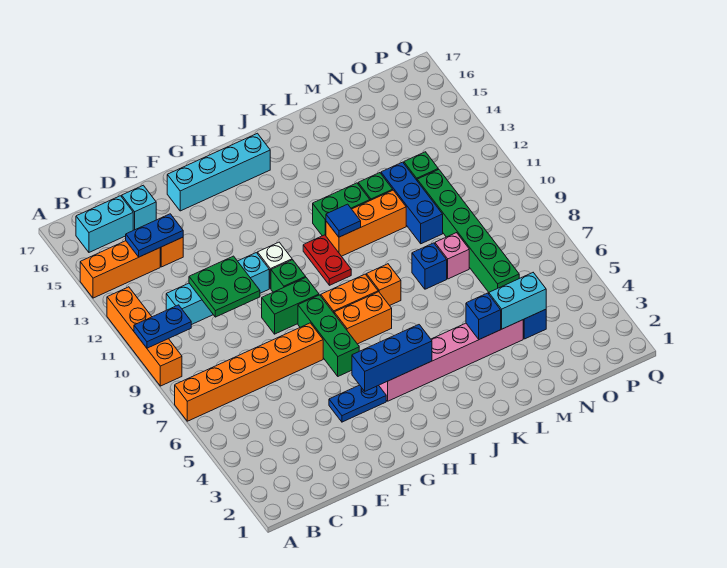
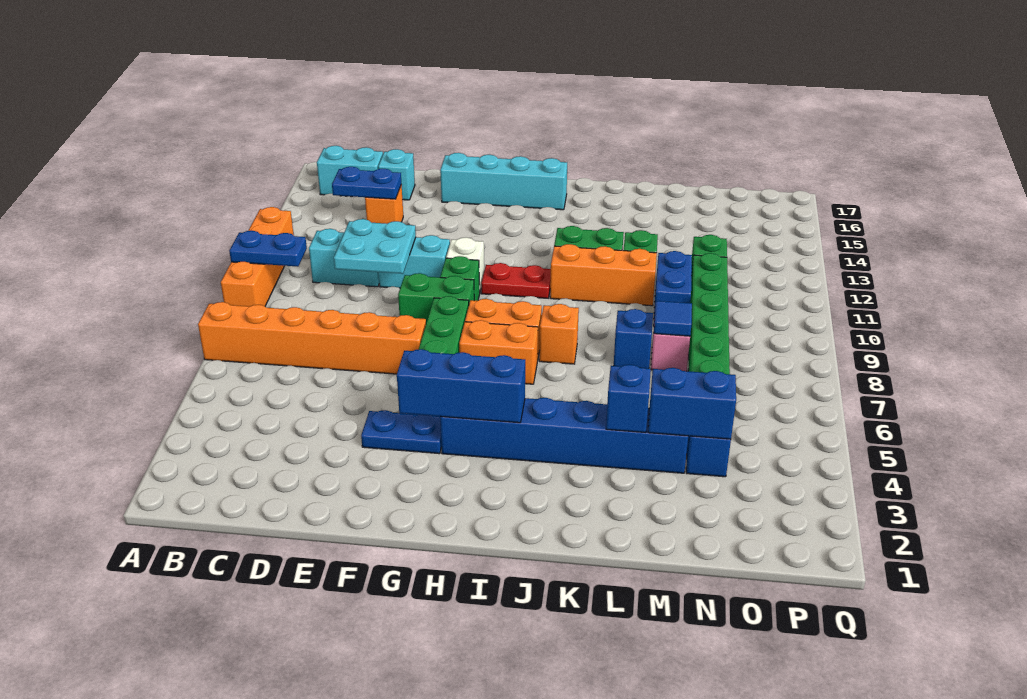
orange brick A14:C14 level 1 -> none
green plate D10:E11 level 2 -> cyan plate D10:E11 level 2
pink brick H4:M4 level 1 -> blue brick H4:M4 level 1
red plate I10:I11 level 1 -> red plate H11:I11 level 1
blue tile J11 level 2 -> blue tile M8 level 2
cyan brick M4:N4 level 2 -> blue brick M4:N4 level 2
blue brick M10:M12 level 1 -> blue brick M10:M11 level 1

